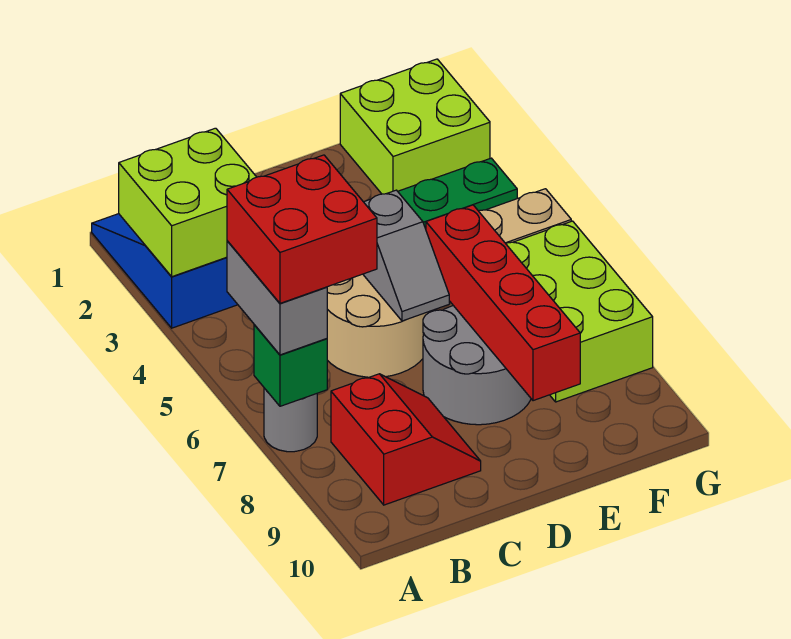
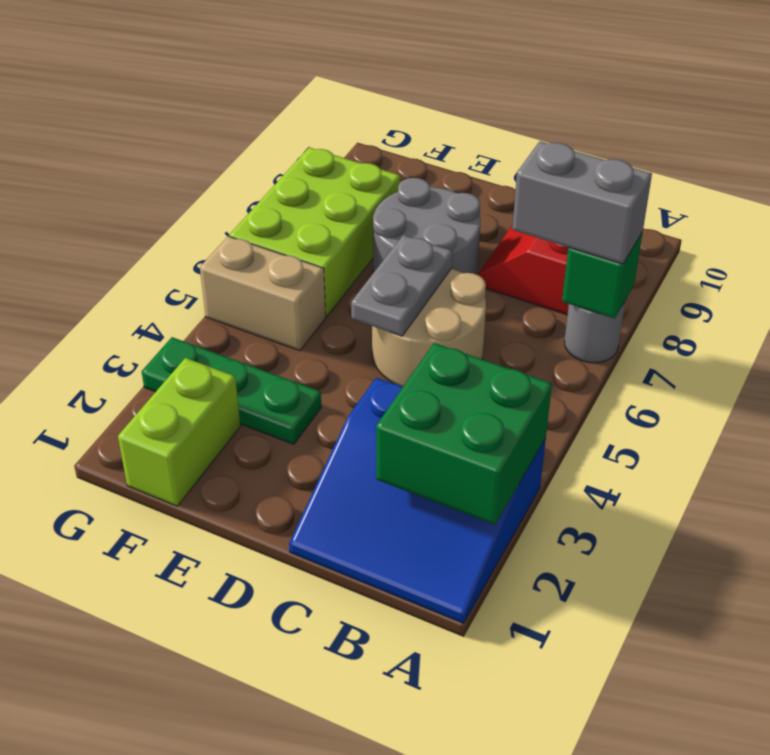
lime brick A2:B3 level 2 -> green brick A2:B3 level 2
grey brick A6:A7 level 3 -> grey brick A7:B7 level 3
red brick A6:B7 level 4 -> none
grey slope D5:D6 level 2 top 5 -> grey plate D5:D6 level 2
red brick E6:E9 level 2 -> none
lime brick F1:G2 level 1 -> lime brick F1:F2 level 1

